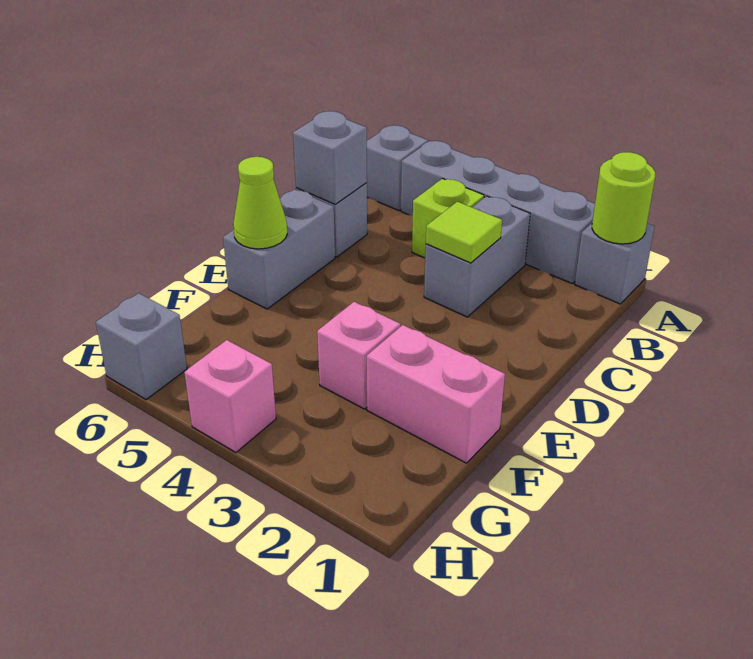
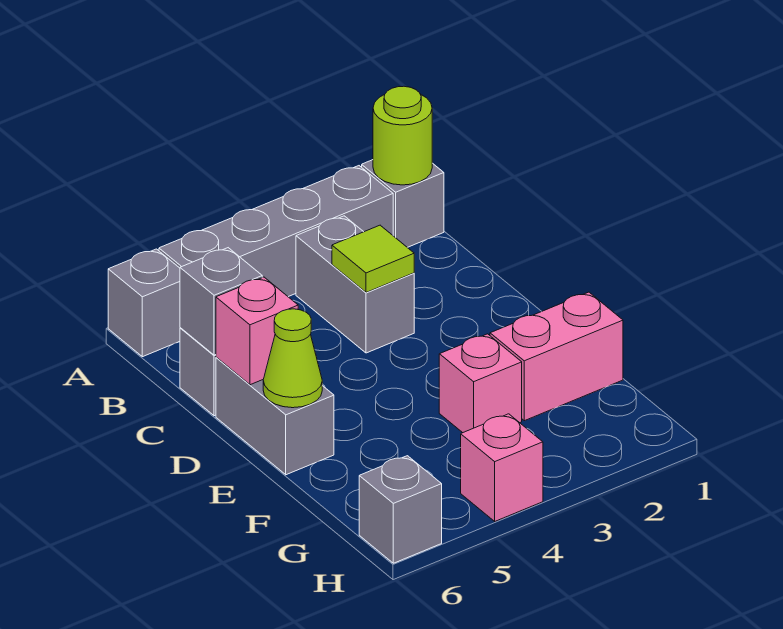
lime brick B4 level 1 -> none
none -> pink brick D6 level 2

